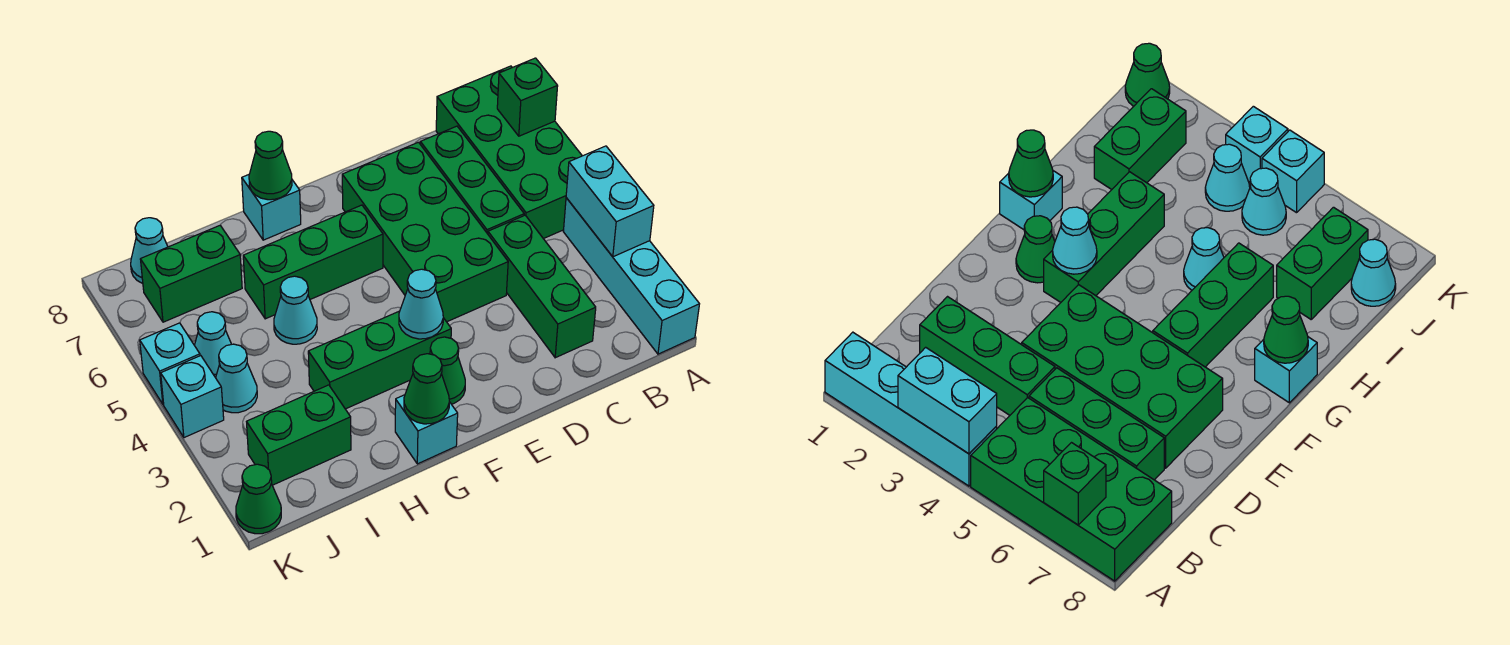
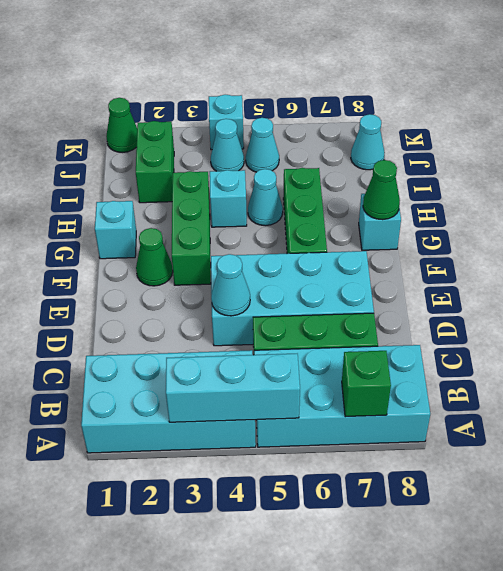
cyan brick A1:A4 level 1 -> cyan brick A1:B4 level 1
cyan brick A3:A4 level 2 -> cyan brick A3:A5 level 2
green brick A5:B8 level 1 -> cyan brick A5:B8 level 1
green brick C2:C4 level 1 -> none
green brick D4:E7 level 1 -> cyan brick D4:E7 level 1
cyan cone F3 level 2 -> cyan cone D4 level 2
green cone G1 level 2 -> none
green brick I7:J7 level 1 -> none
cyan brick K5 level 1 -> cyan brick H4 level 1

